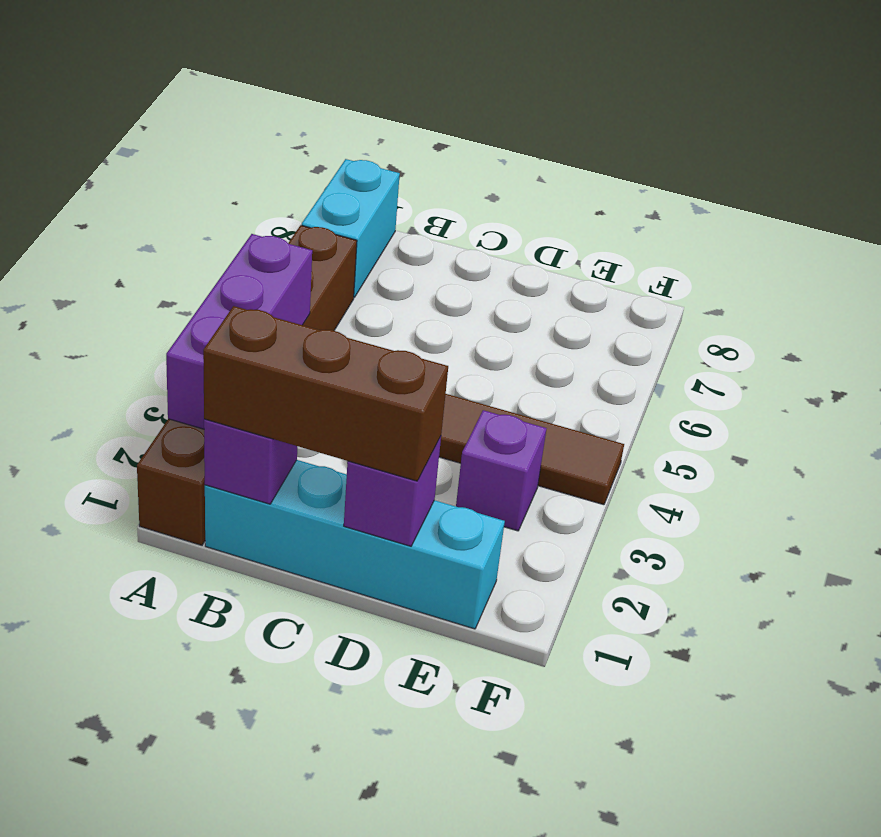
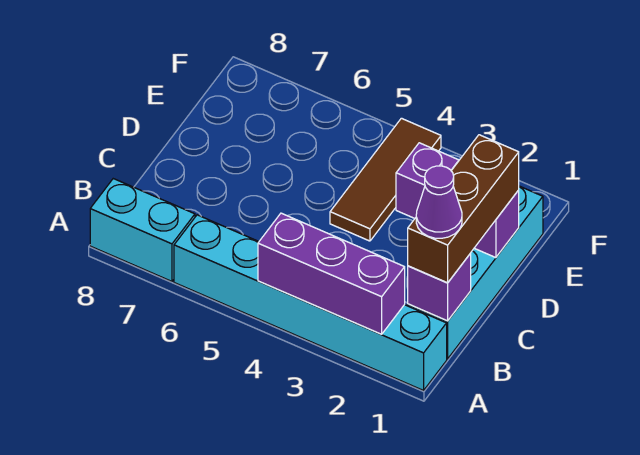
brown brick A1:A6 level 1 -> cyan brick A1:A6 level 1
none -> purple cone B1 level 4

